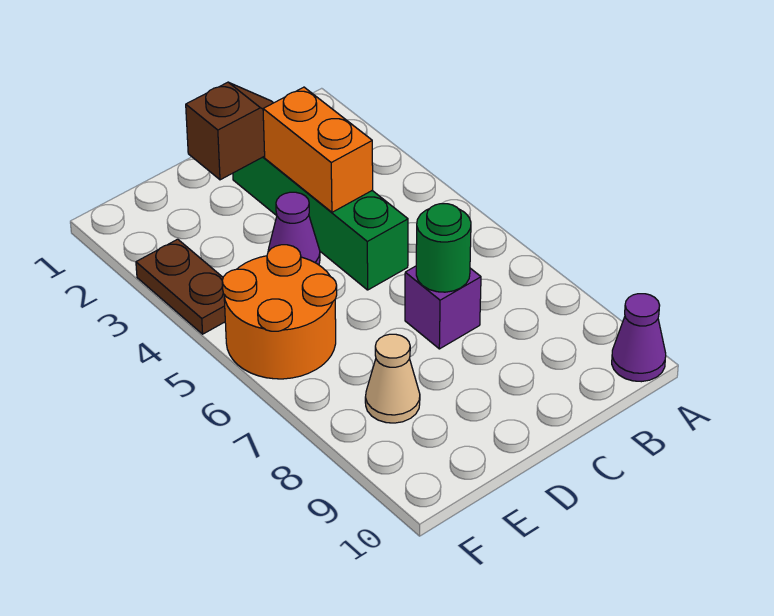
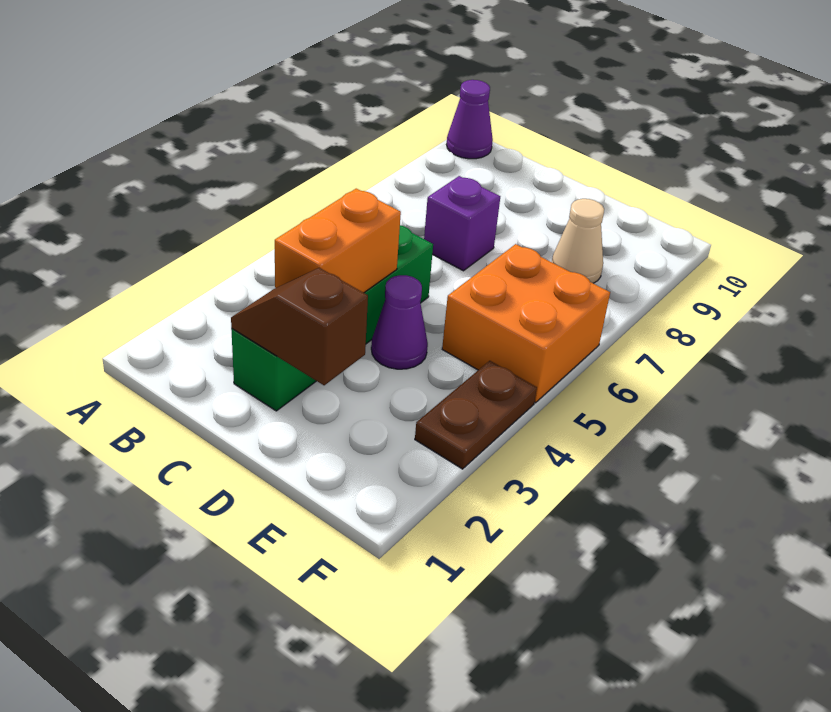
green round brick C7 level 2 -> none
orange round brick E5:F6 level 1 -> orange brick E5:F6 level 1

